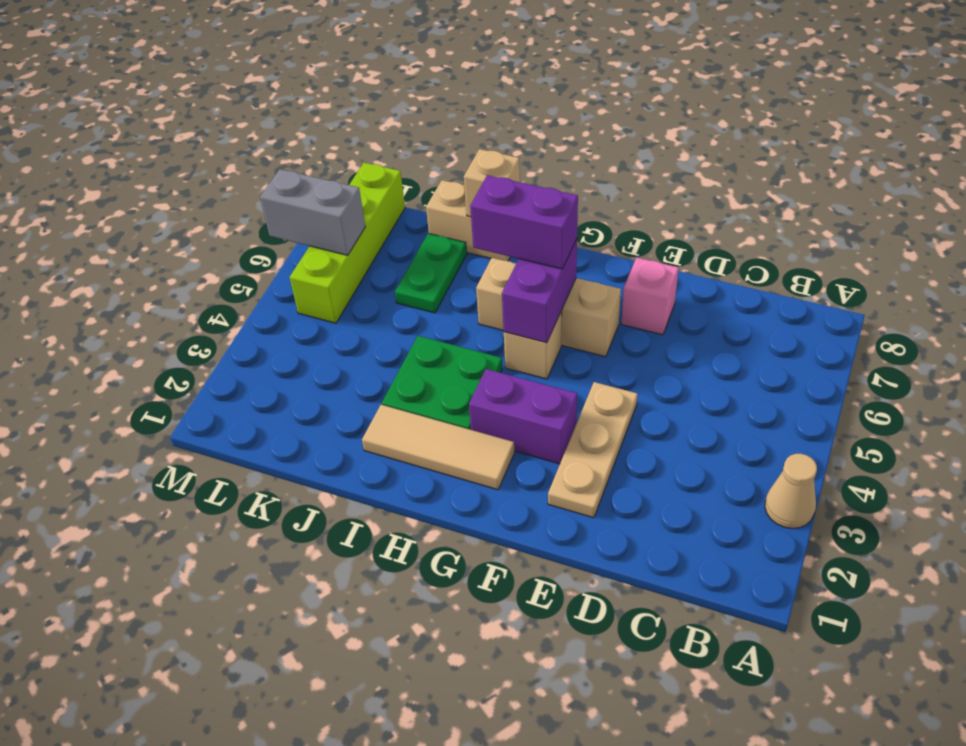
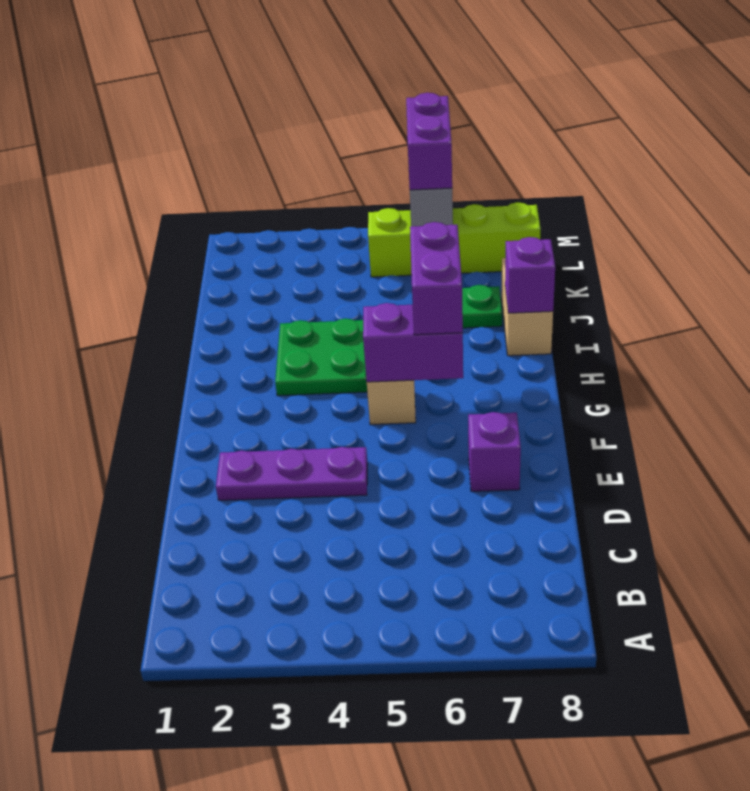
tan cone A3 level 1 -> none
tan plate E2:E4 level 1 -> purple plate E2:E4 level 1
pink brick E7 level 1 -> purple brick E7 level 1
purple brick F3:G3 level 1 -> purple brick L6:M6 level 3
tan brick F6:H6 level 1 -> none
tan tile G2:I2 level 1 -> none
tan brick I8 level 2 -> purple brick I8 level 2

